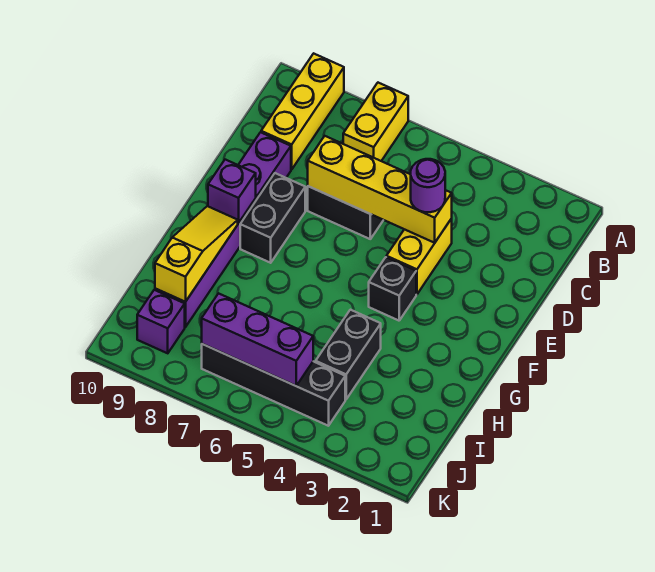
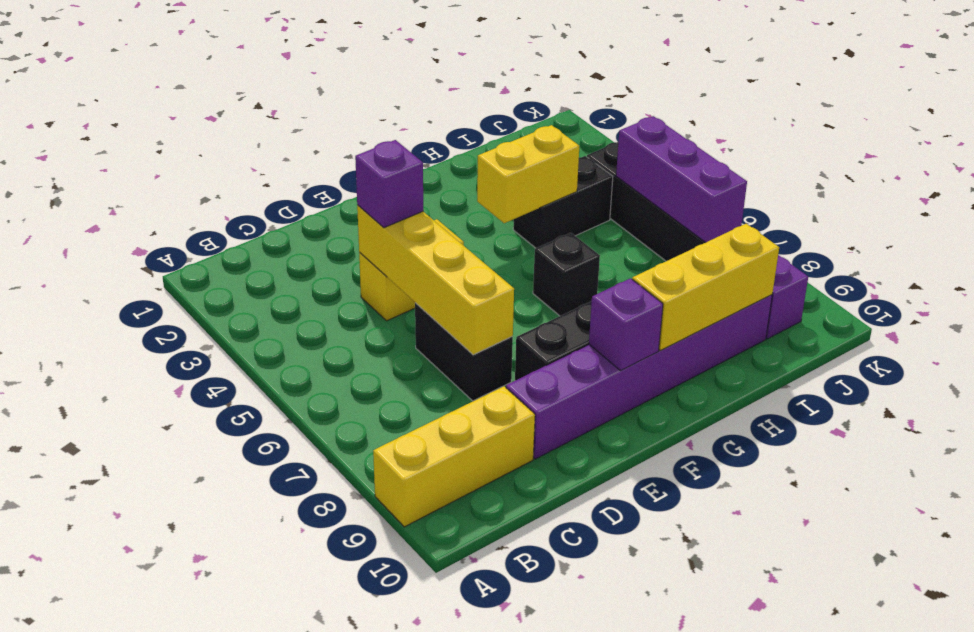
yellow brick A7:B7 level 1 -> yellow brick G4:H4 level 2
purple round brick D4 level 3 -> purple brick D4 level 3
black brick F4 level 1 -> black brick G6 level 1
yellow slope G9:I9 level 2 top I -> yellow brick G9:I9 level 2

